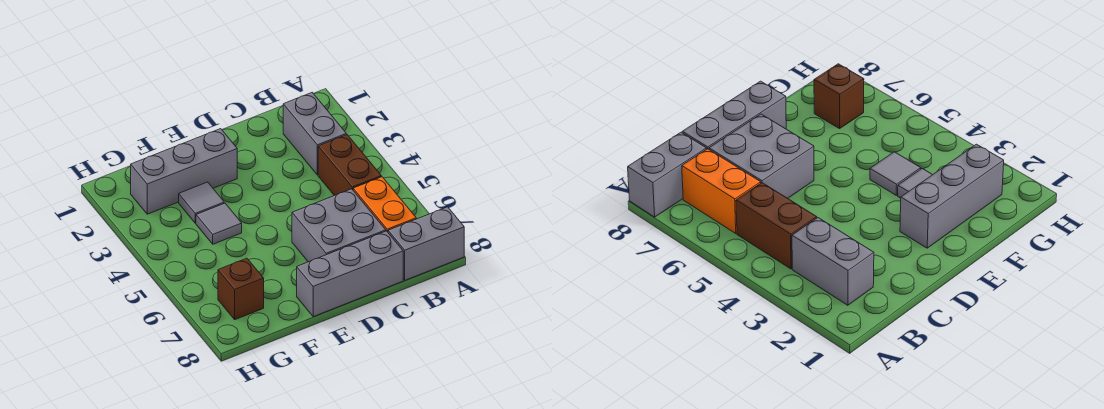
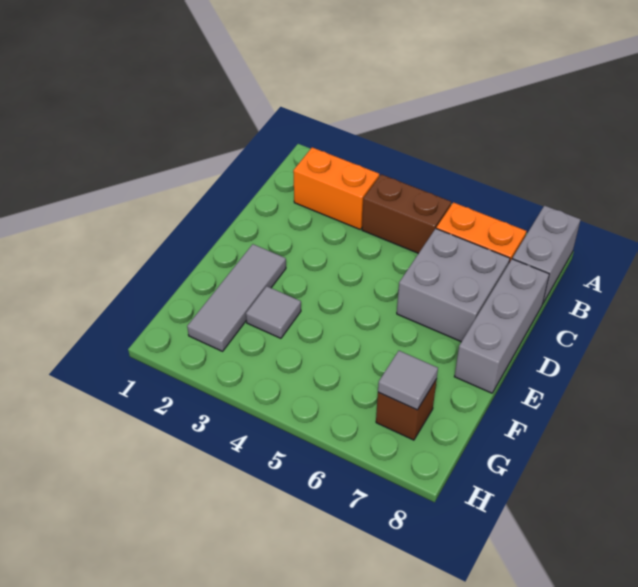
grey brick B2:B3 level 1 -> orange brick B2:B3 level 1
grey brick E2:G2 level 1 -> grey tile E2:G2 level 1
grey tile F4 level 1 -> grey tile G7 level 2

